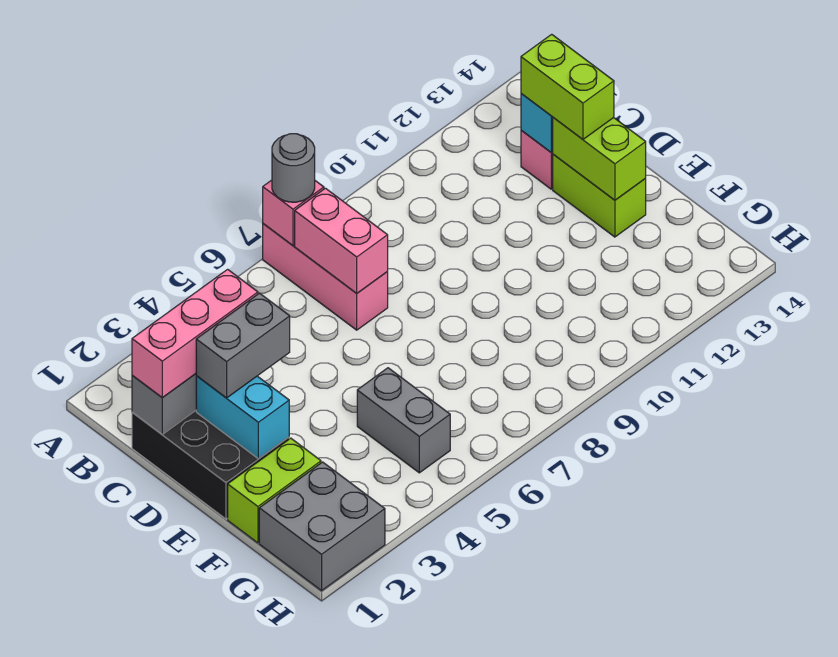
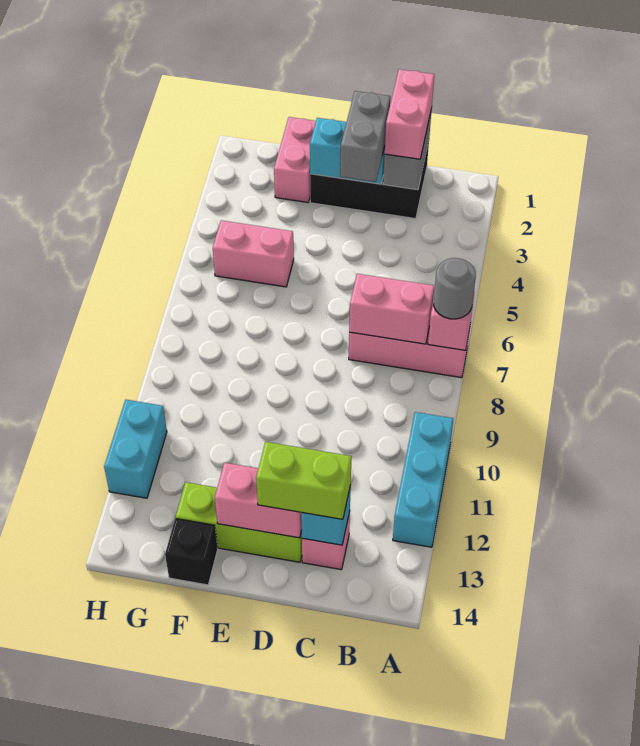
none -> cyan brick A10:A12 level 1
pink brick C1:C3 level 3 -> pink brick C1:C2 level 3
lime brick D13:E13 level 1 -> lime brick D13:F13 level 1
lime brick D13:E13 level 2 -> pink brick D13:E13 level 2
lime brick F1:F2 level 1 -> pink brick F1:F2 level 1
grey brick F5:G5 level 1 -> pink brick F5:G5 level 1
none -> black brick F14 level 1
grey brick G1:H2 level 1 -> none
none -> cyan brick H11:H12 level 1

